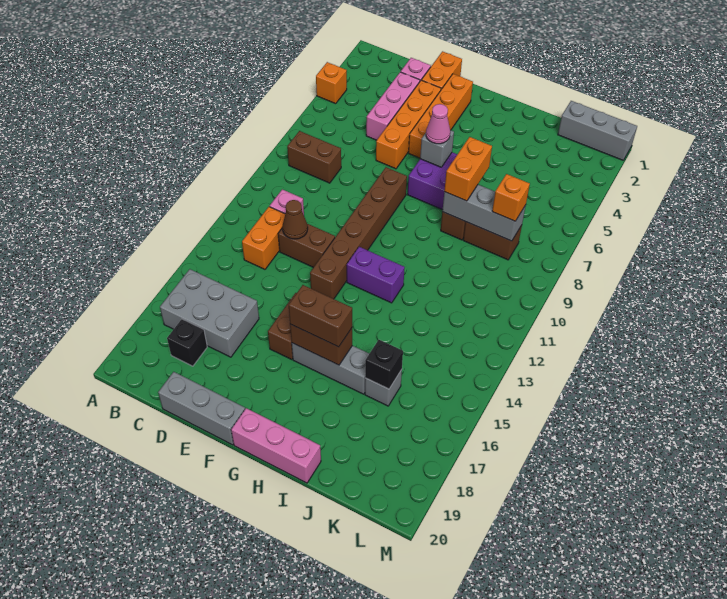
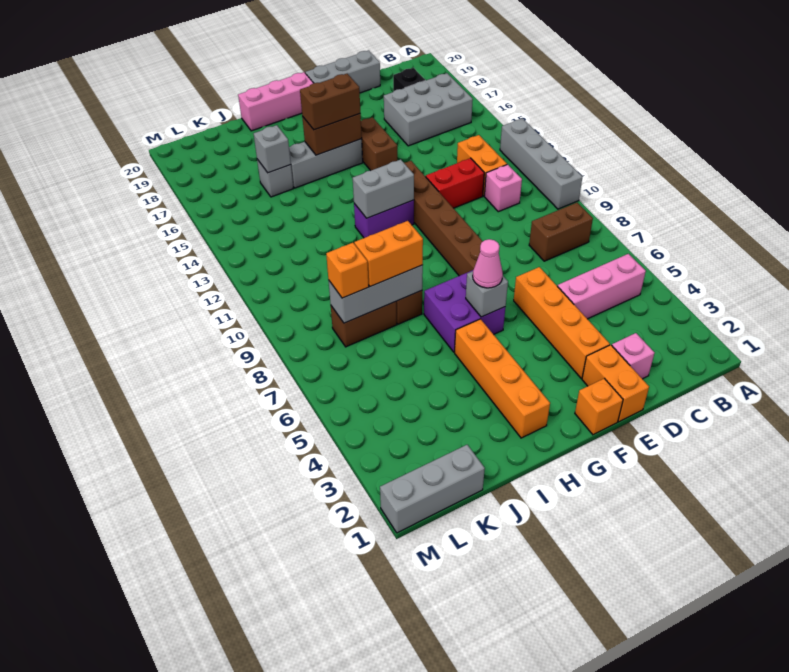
orange brick A4 level 1 -> orange brick F1 level 1
none -> grey brick A10:A13 level 1
pink brick D3:D5 level 1 -> pink brick B5:D5 level 1
brown brick D12:E12 level 1 -> red brick D12:E12 level 1
brown cone D12 level 2 -> none
orange brick F2:F5 level 1 -> orange brick H2:H5 level 1
none -> grey brick G12:H12 level 2
orange brick I7:I8 level 3 -> orange brick I8:J8 level 3
black brick J16 level 2 -> grey brick J16 level 2

